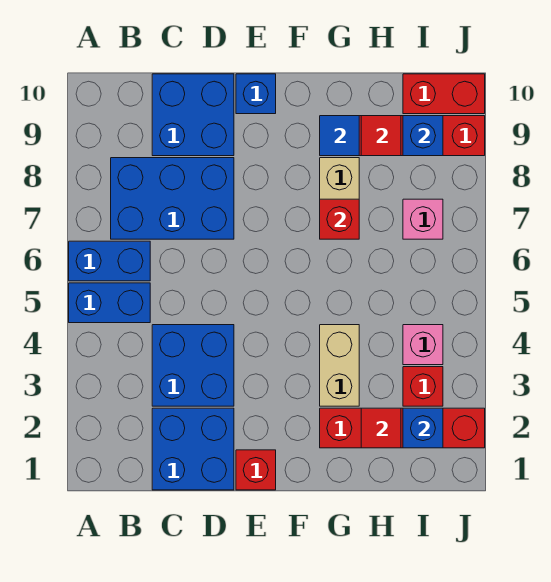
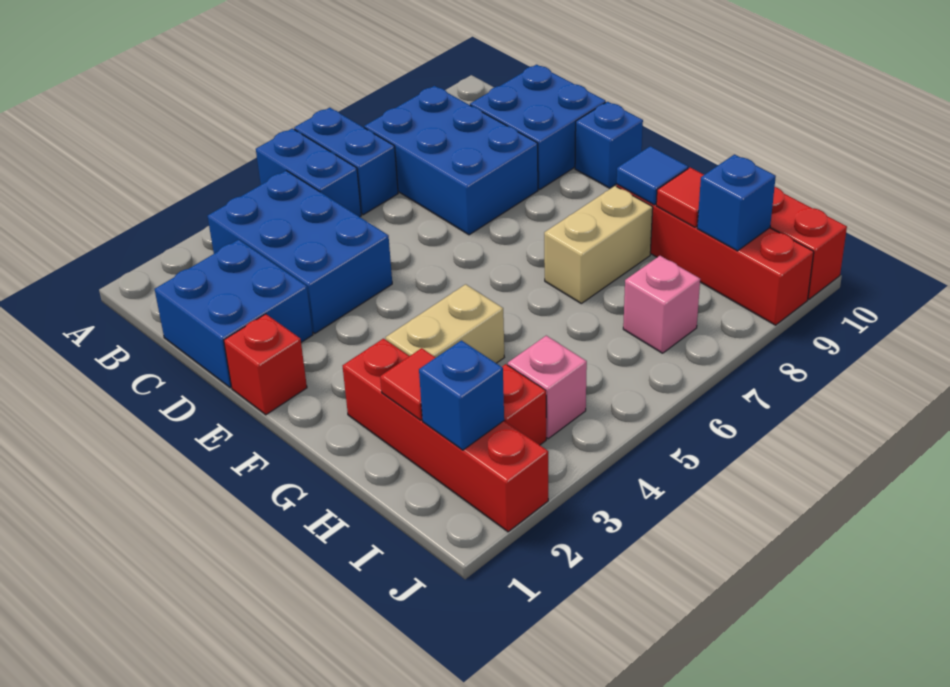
blue brick C3:D4 level 1 -> blue brick B3:D4 level 1
red brick G7 level 2 -> none

